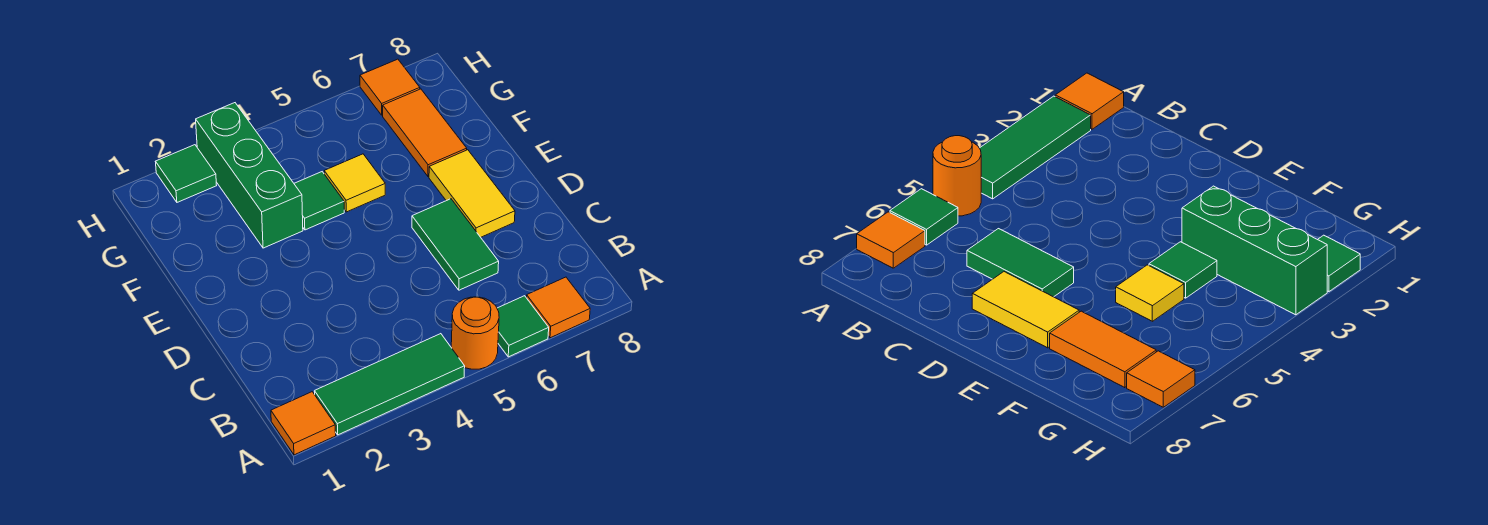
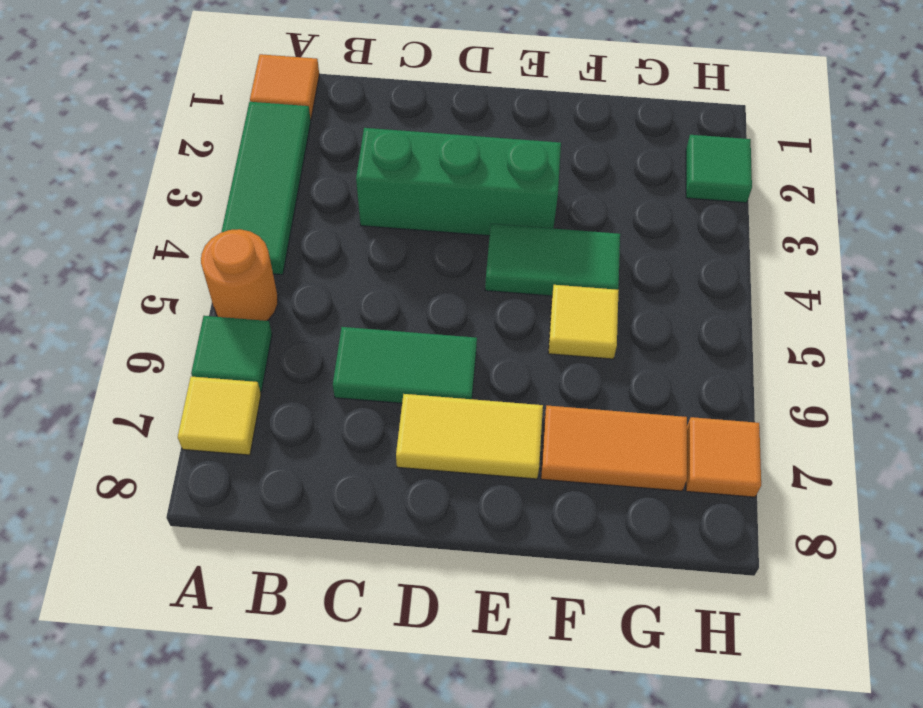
orange tile A7 level 1 -> yellow tile A7 level 1
green brick F3:H3 level 1 -> green brick C3:E3 level 1
green tile F4 level 1 -> green tile E4:F4 level 1

